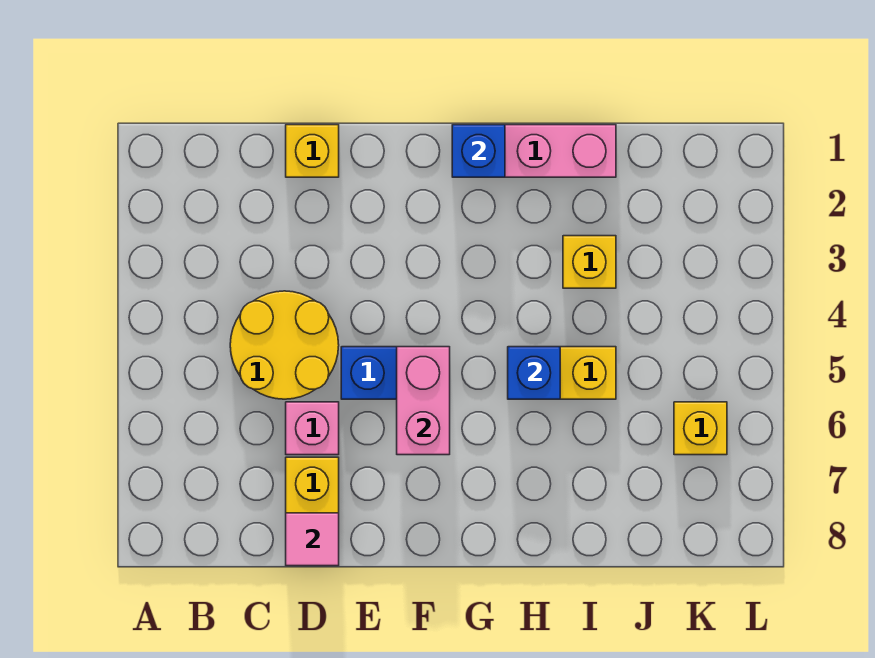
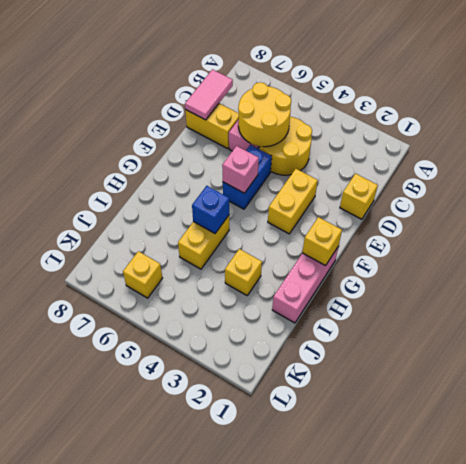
none -> yellow round brick C5:D6 level 2
pink tile D8 level 2 -> pink tile C8:D8 level 2
none -> yellow brick E3:F3 level 1
pink brick F5:F6 level 2 -> pink brick F5 level 2
blue brick G1 level 2 -> yellow brick G1 level 2

